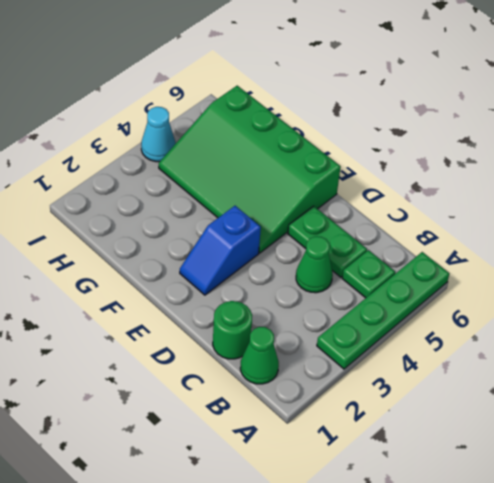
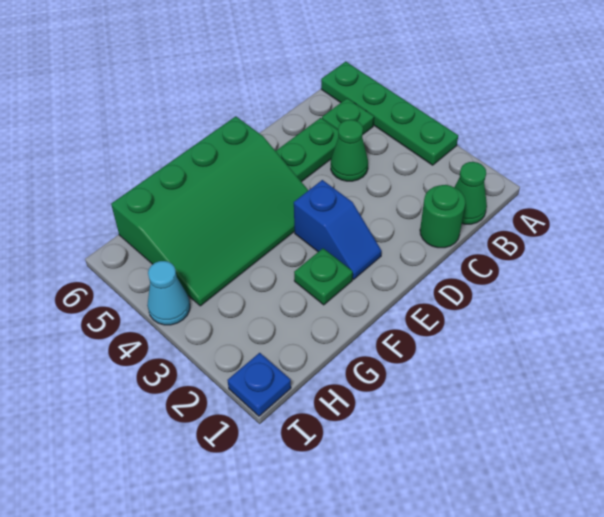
none -> green plate F2 level 1
none -> blue plate I1 level 1

